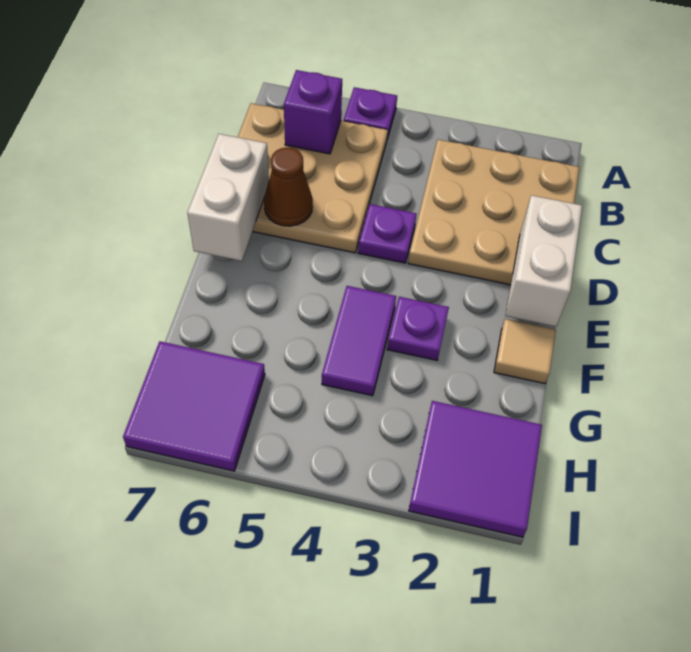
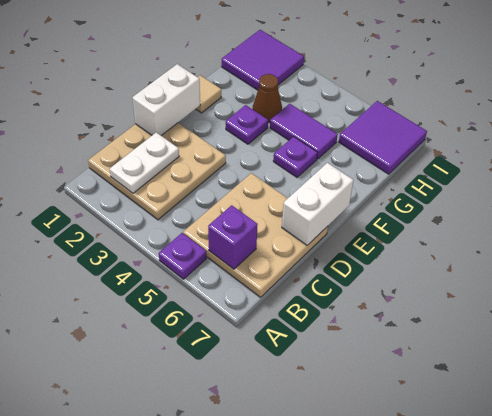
none -> white plate B2:C2 level 2
purple plate D4 level 1 -> purple plate F5 level 1
brown cone D6 level 2 -> brown cone G3 level 1
purple tile F4:G4 level 1 -> purple tile G4:G5 level 1

